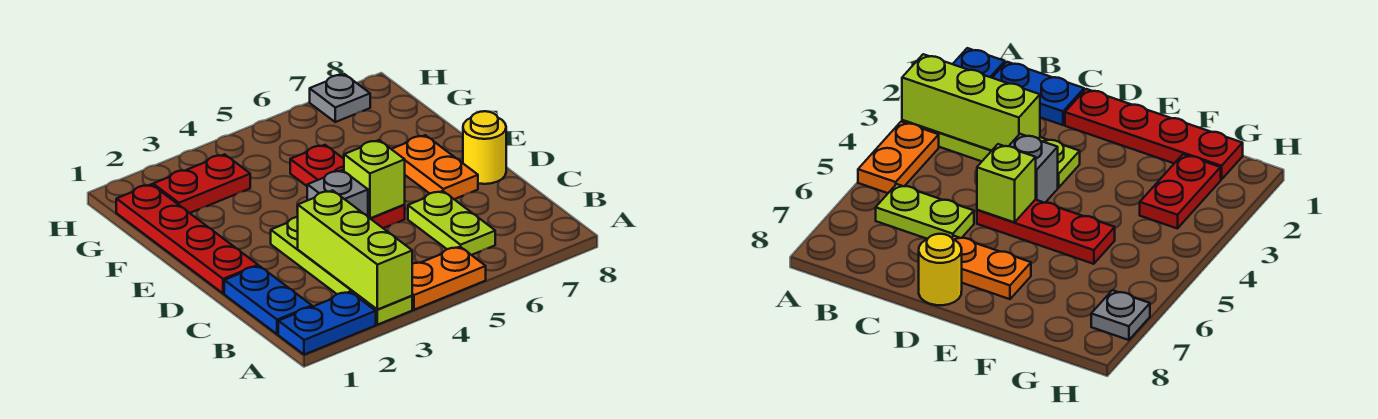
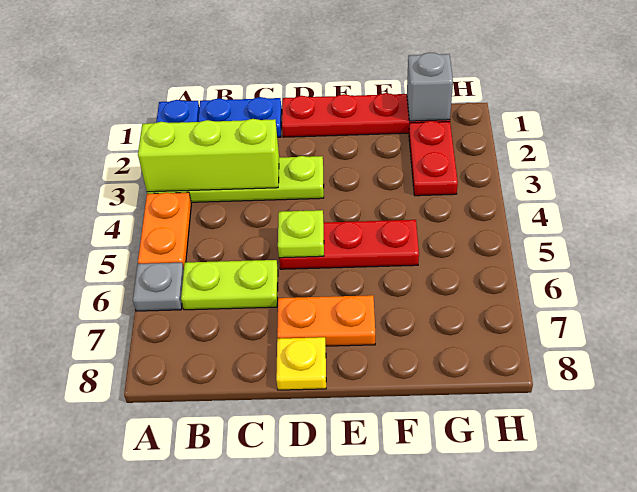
grey brick D4 level 1 -> grey brick G1 level 2
lime brick D5 level 2 -> lime plate D5 level 2
yellow round brick D8 level 1 -> yellow plate D8 level 1
grey plate H7 level 1 -> grey plate A6 level 1

